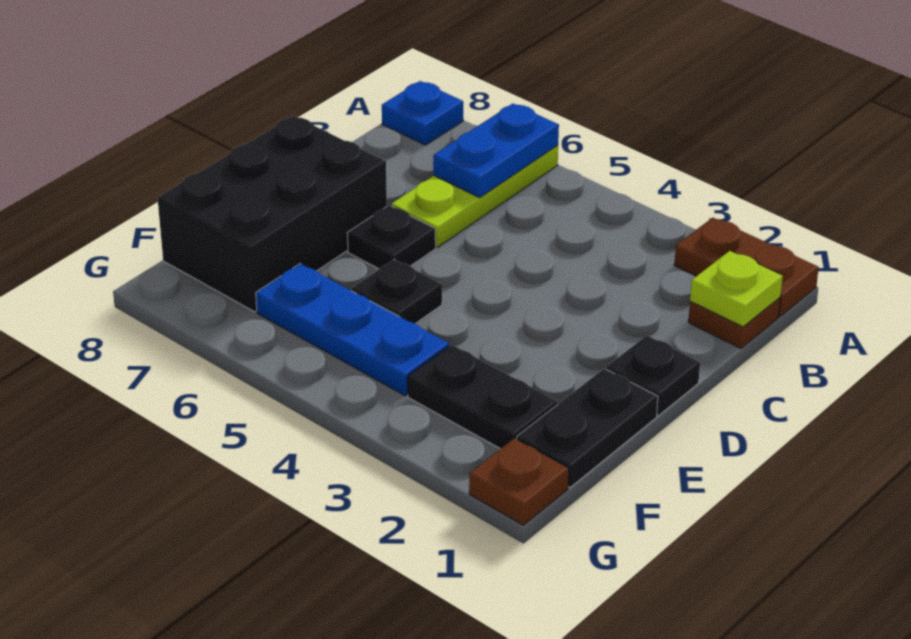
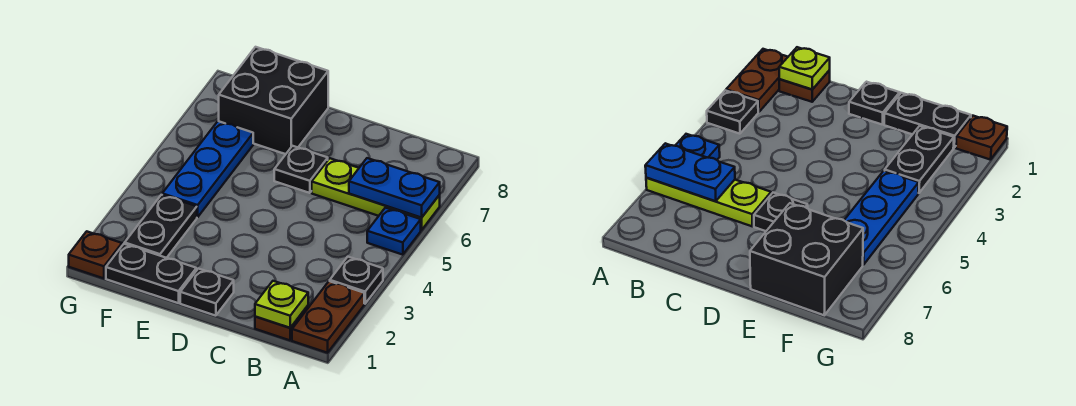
blue plate A8 level 1 -> blue plate A5 level 1
black brick D7:F8 level 1 -> black brick E7:F8 level 1
black plate E5 level 1 -> black plate A3 level 1

